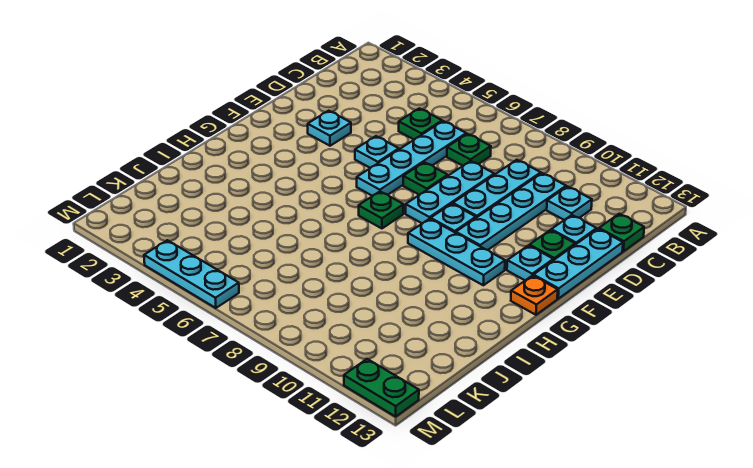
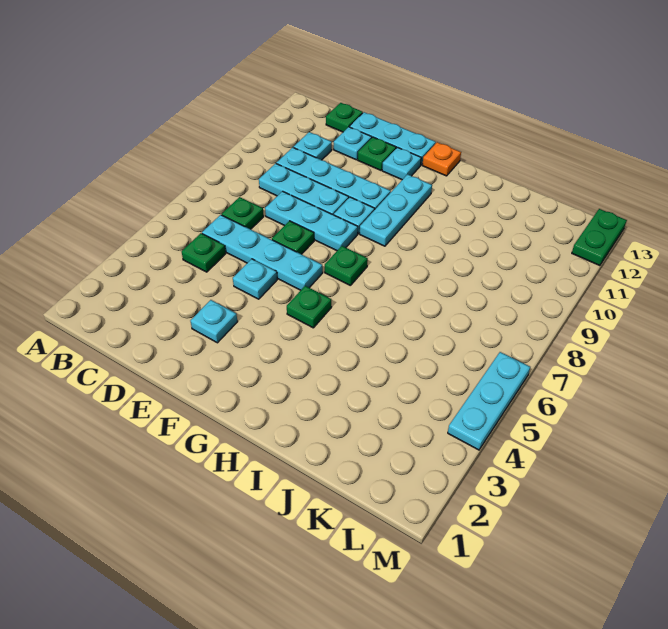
none -> green plate G5 level 1

